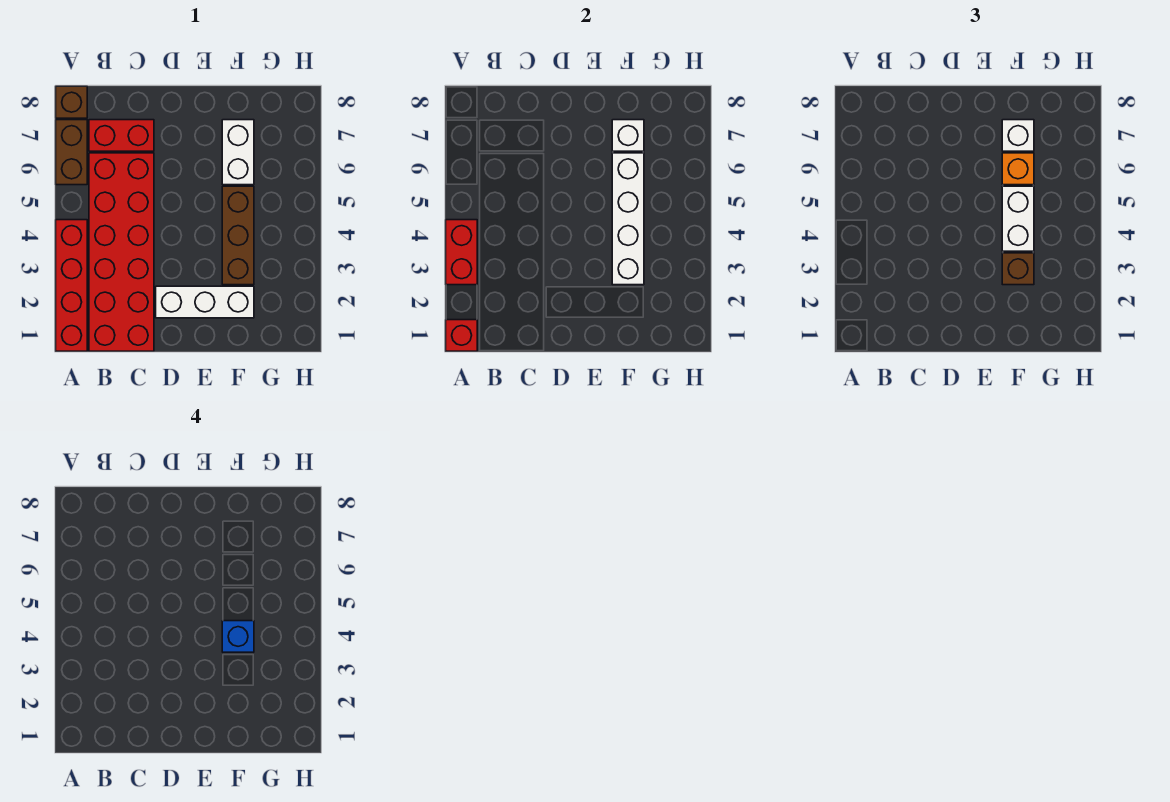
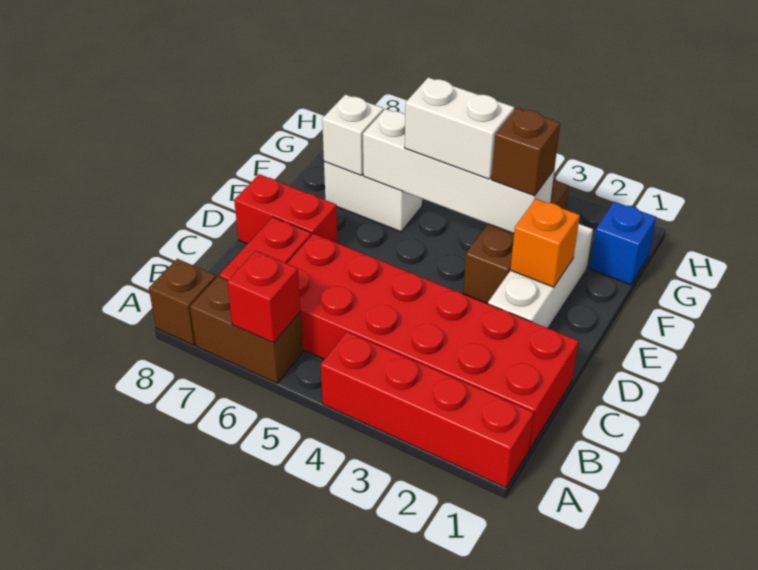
red brick A1 level 2 -> red brick A6 level 2
red brick A3:A4 level 2 -> red brick D7:D8 level 1
brown brick F3:F5 level 1 -> brown brick E3:G3 level 1
blue brick F4 level 4 -> blue brick G1 level 1
orange brick F6 level 3 -> orange brick E2 level 2
white brick F7 level 3 -> none

